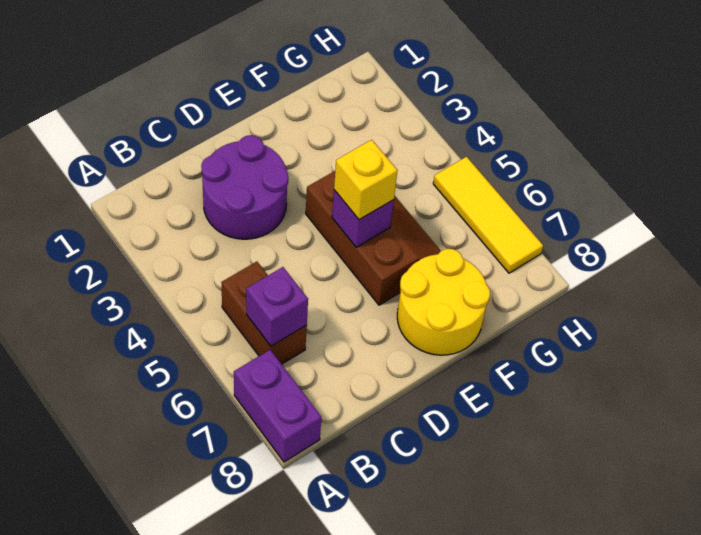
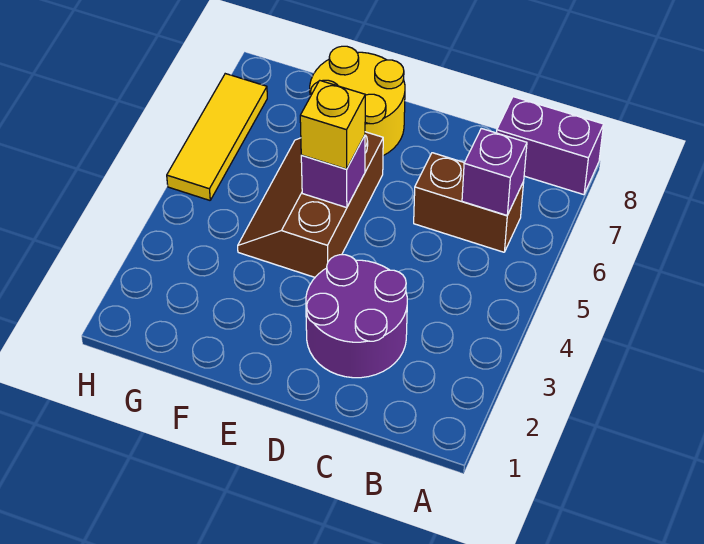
purple brick A7:A8 level 1 -> purple brick A8:B8 level 1
brown brick B5:B6 level 1 -> brown brick B6:C6 level 1

